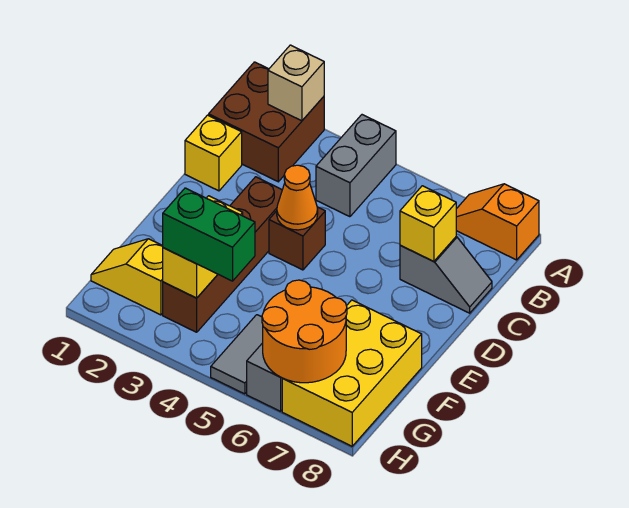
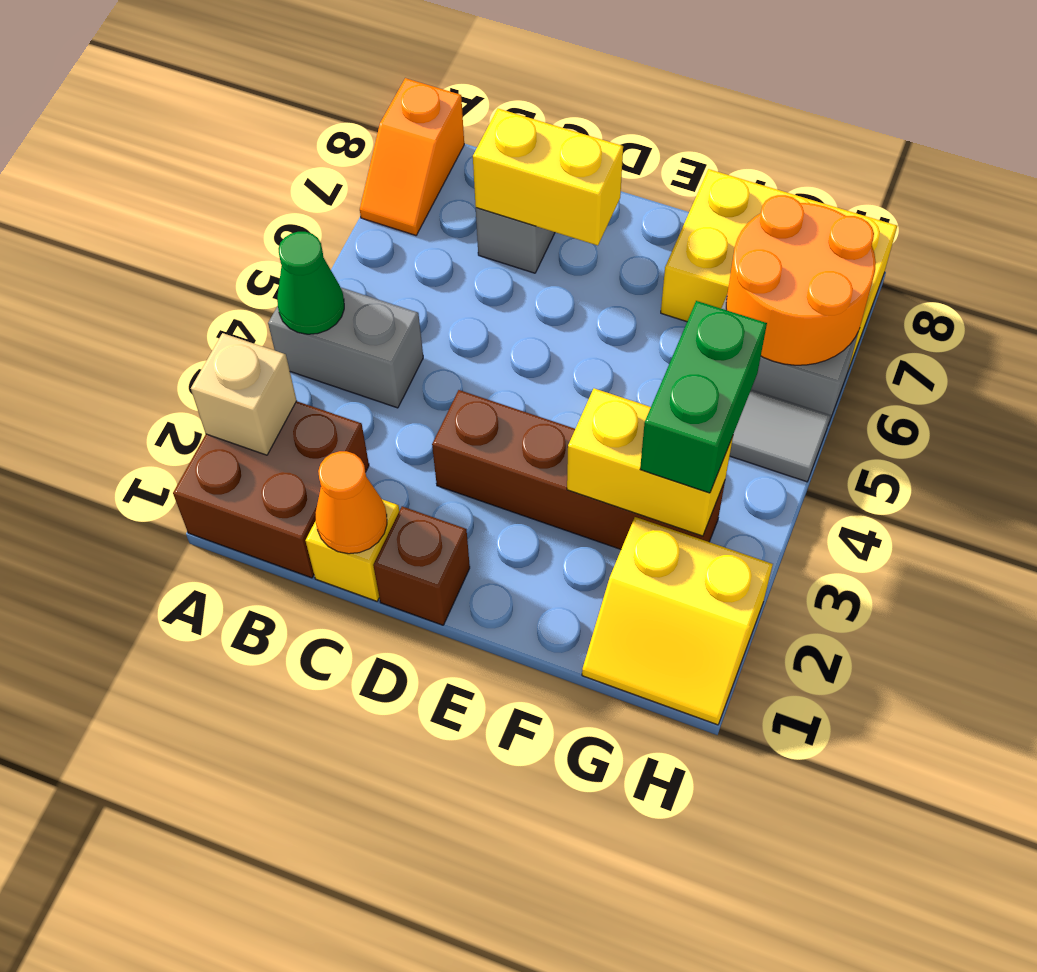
none -> green cone A4 level 2
yellow brick C7 level 2 -> yellow brick C7:D7 level 2
brown brick D4 level 1 -> brown brick D1 level 1
orange cone D4 level 2 -> orange cone C1 level 2
yellow slope G1:G2 level 1 top 2 -> yellow slope G1:H2 level 1 top 2

